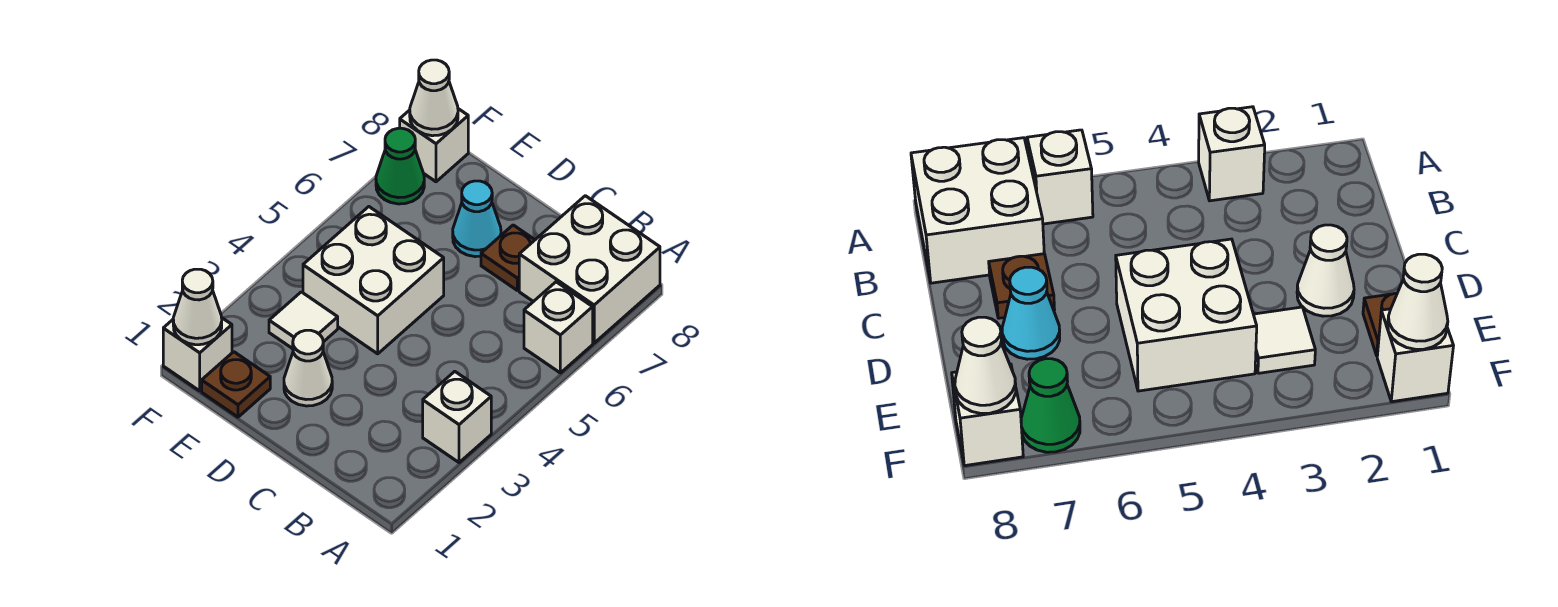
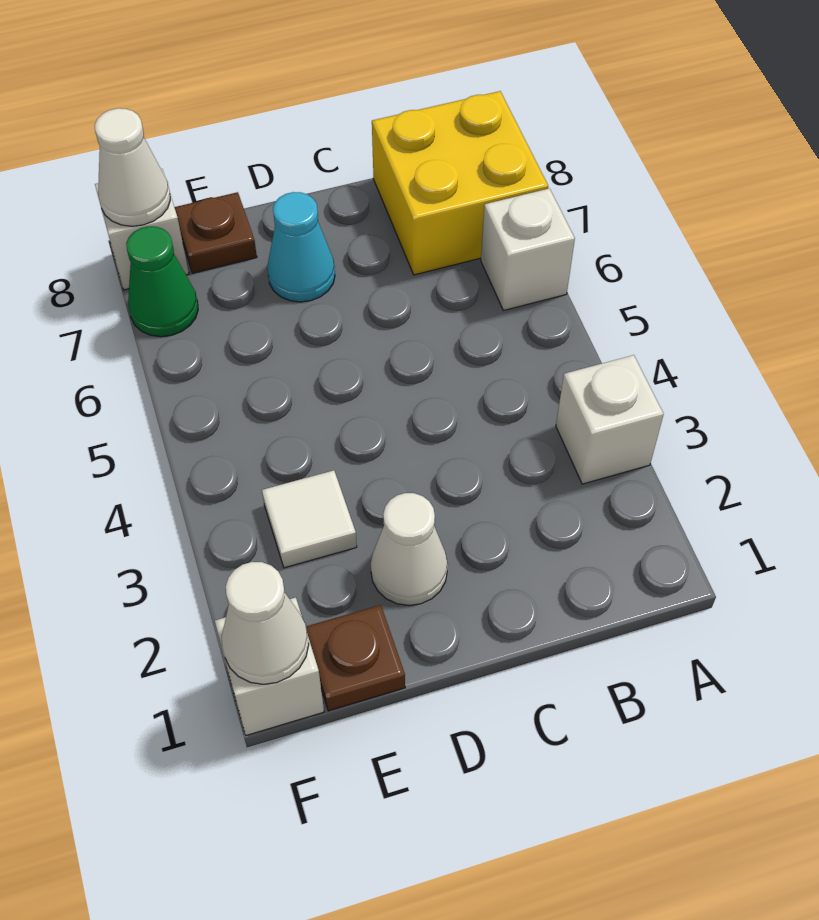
white brick A7:B8 level 1 -> yellow brick A7:B8 level 1
brown plate C7 level 1 -> brown plate E8 level 1
white brick D4:E5 level 1 -> none

